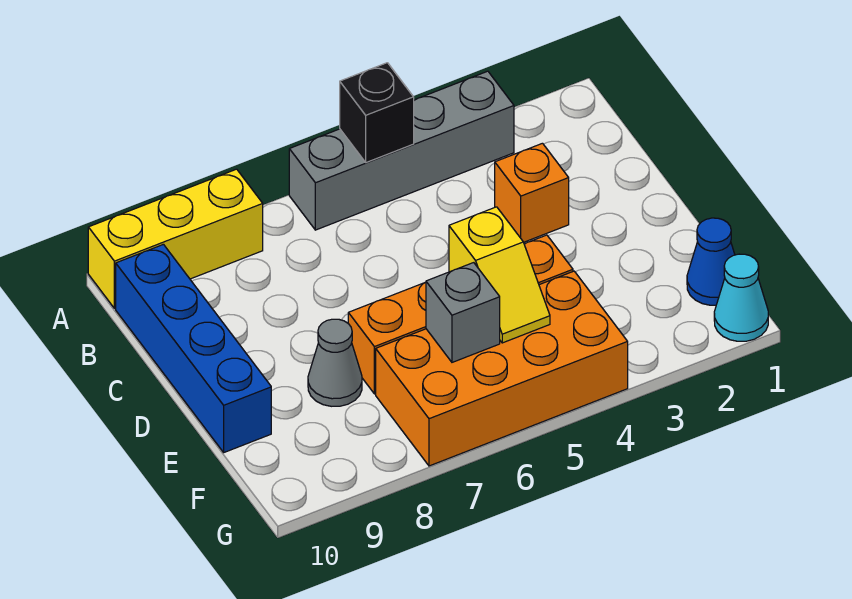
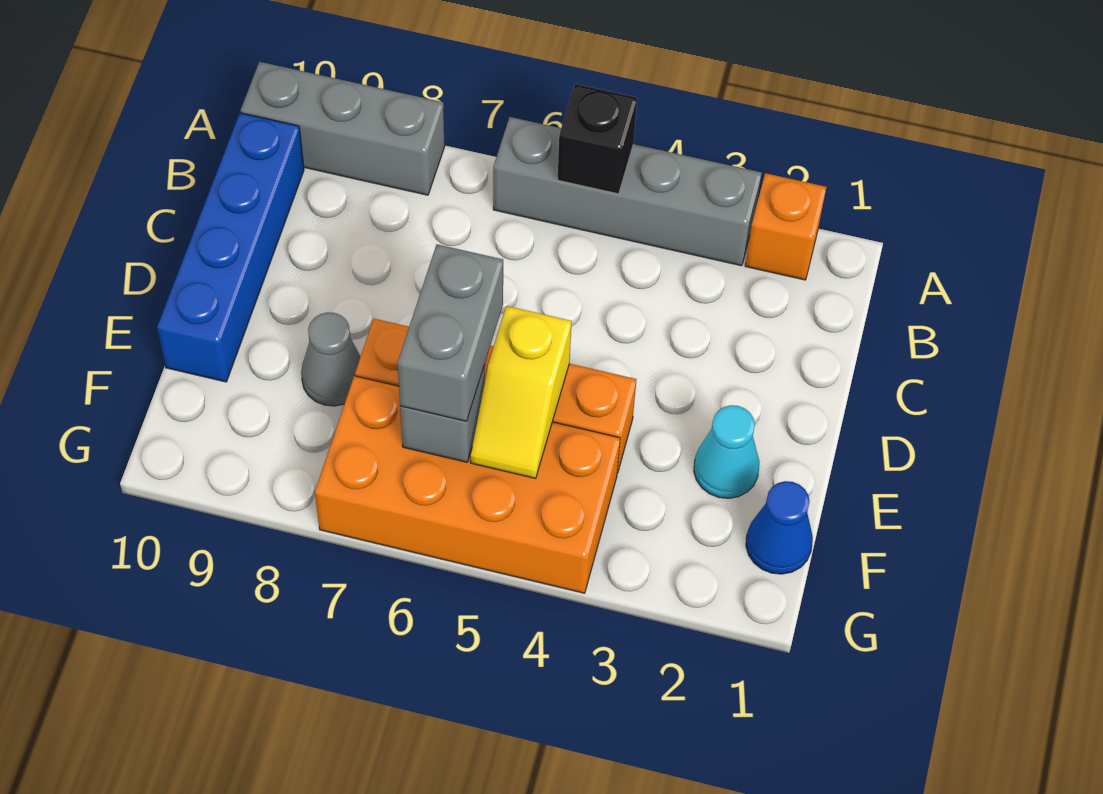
yellow brick A8:A10 level 1 -> grey brick A8:A10 level 1
orange brick C3 level 1 -> orange brick A2 level 1
none -> grey brick E6:F6 level 3
cyan cone G1 level 1 -> cyan cone E2 level 1

